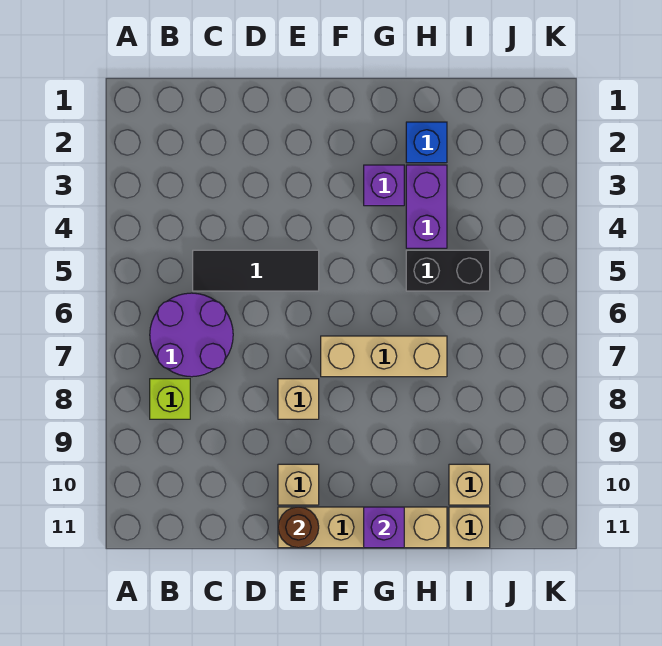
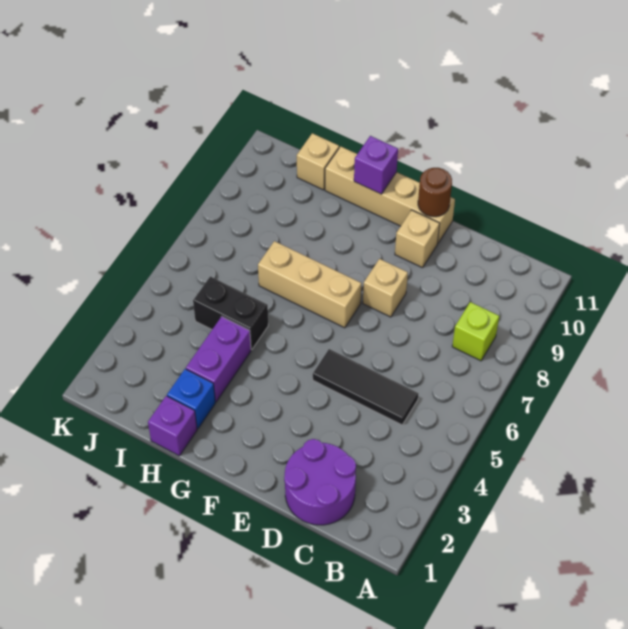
purple round brick B6:C7 level 1 -> purple round brick C1:D2 level 1
purple brick G3 level 1 -> purple brick H1 level 1
tan brick I10 level 1 -> none

